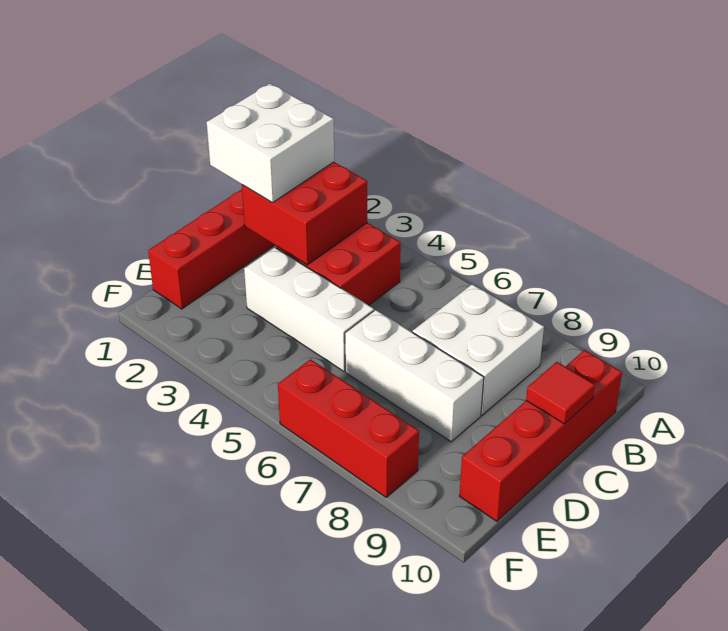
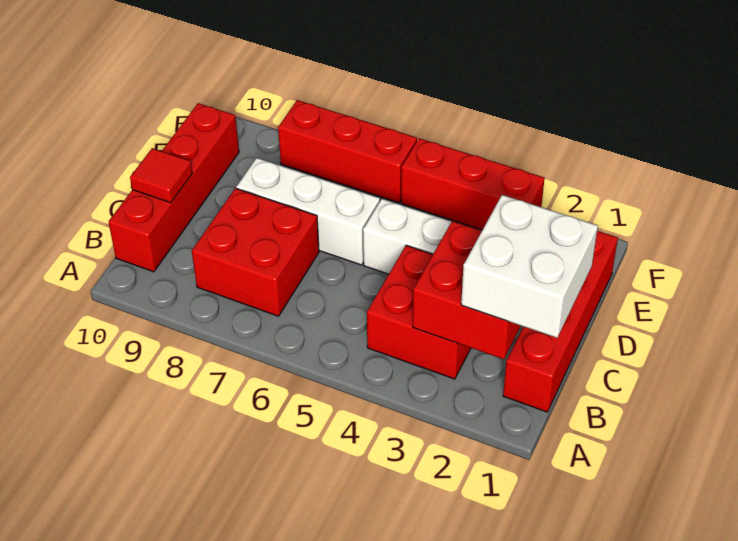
white brick B7:C8 level 1 -> red brick B7:C8 level 1
none -> red brick F3:F5 level 1

